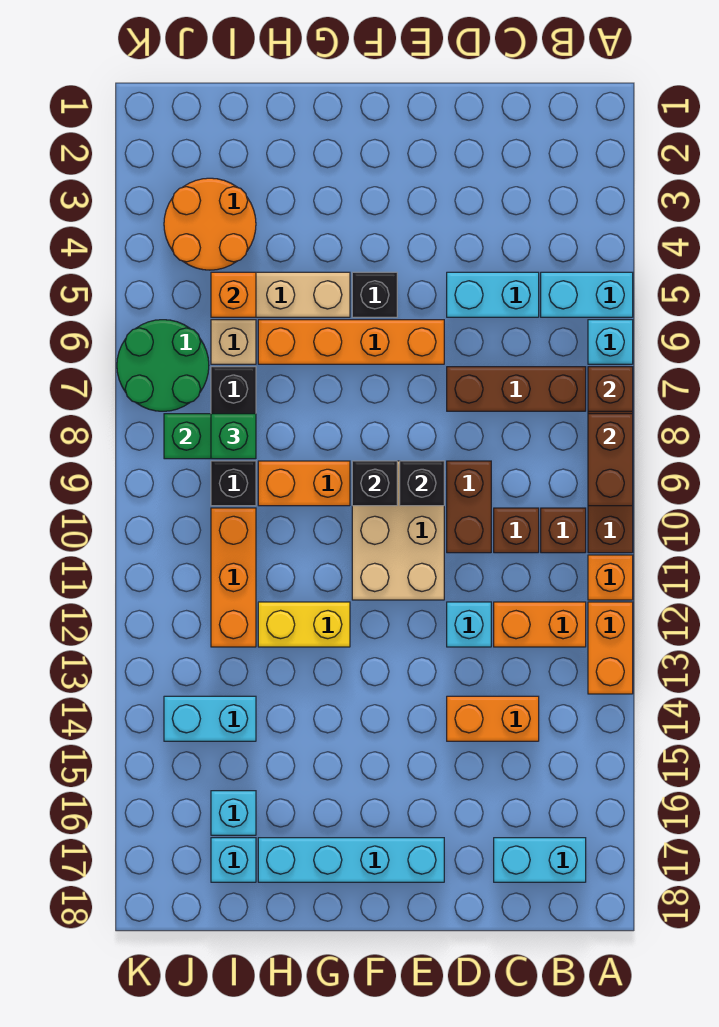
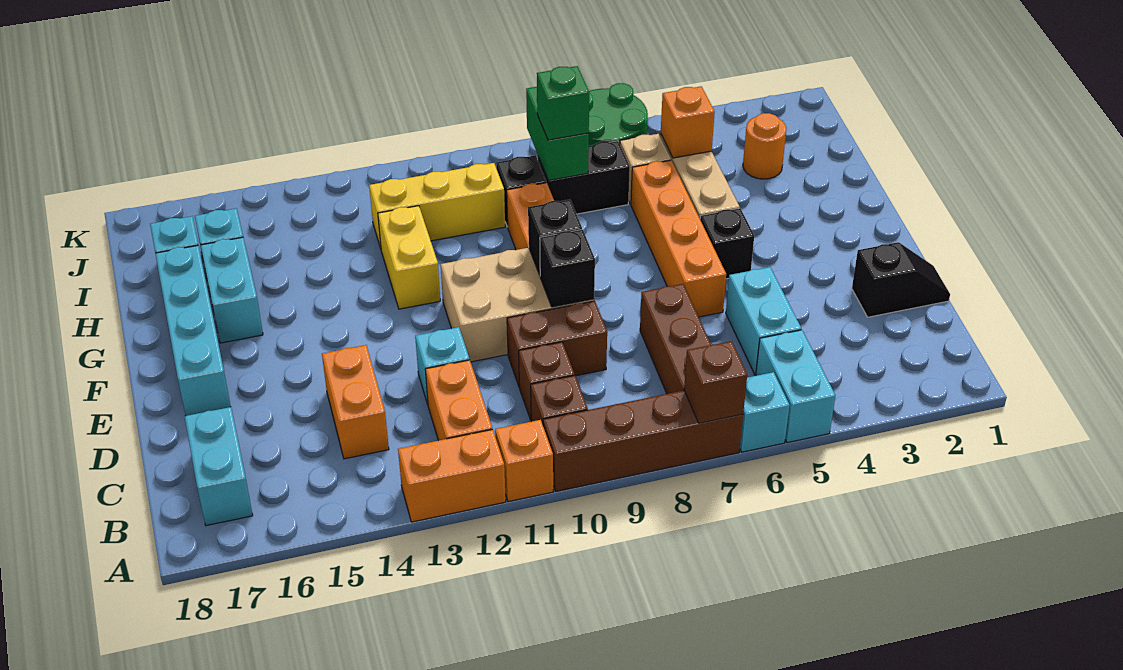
brown brick A8:A9 level 2 -> none
none -> black slope D1:D2 level 1 top 2
orange round brick I3:J4 level 1 -> orange round brick I3 level 1
orange brick I10:I12 level 1 -> yellow brick I10:I12 level 1
cyan brick I14:J14 level 1 -> cyan brick G16:H16 level 1

